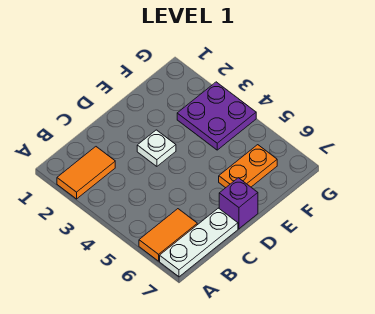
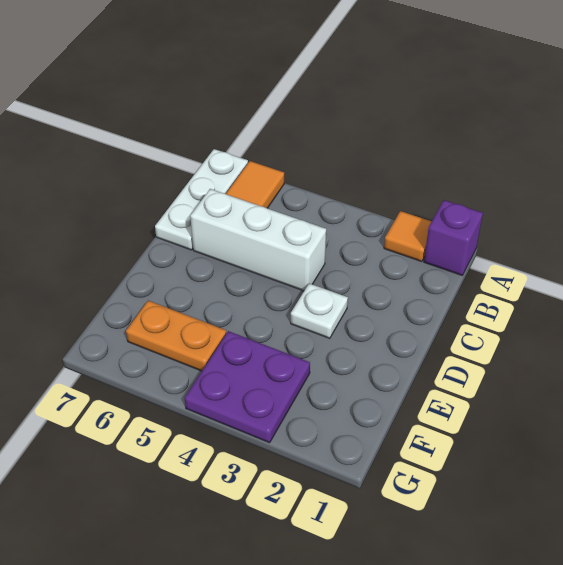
orange tile A2:B2 level 1 -> orange tile A2 level 1
none -> white brick C4:C6 level 1
purple brick D7 level 1 -> purple brick A1 level 1
orange plate E6:F6 level 1 -> orange plate F5:F6 level 1

